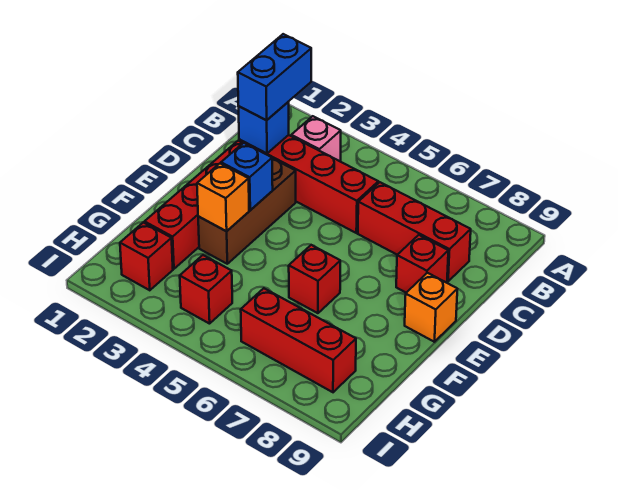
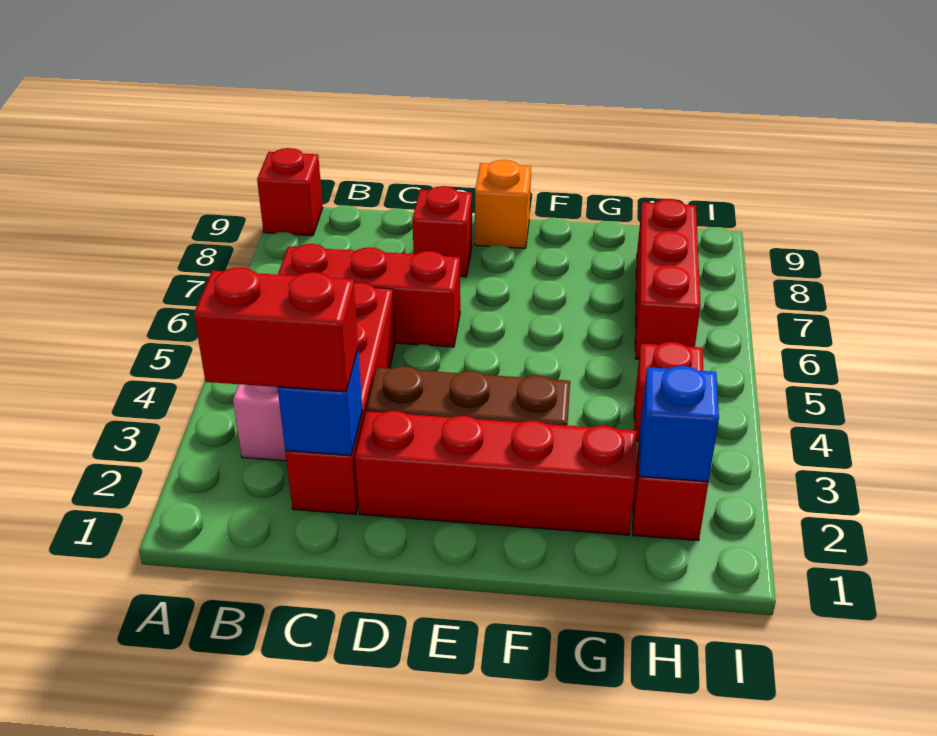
blue brick B2:C2 level 3 -> red brick B2:C2 level 3
red brick C6:C8 level 1 -> red brick B6:D6 level 1
blue brick E3 level 2 -> blue brick H2 level 2
orange brick F3 level 2 -> none
red brick F6 level 1 -> red brick A9 level 1

